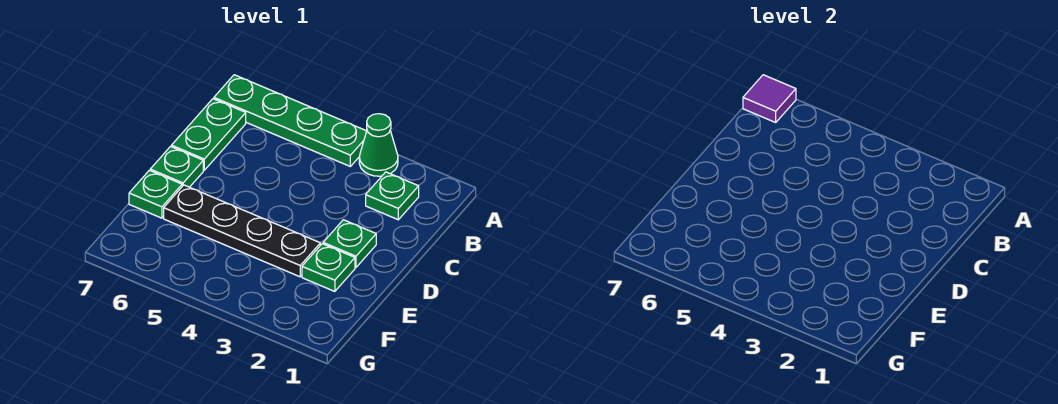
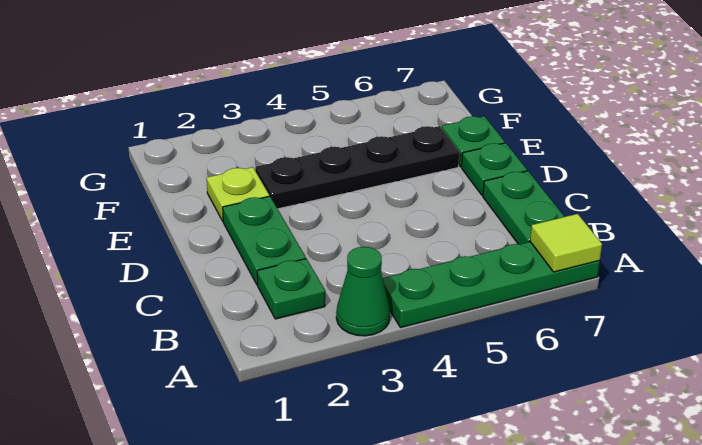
purple tile A7 level 2 -> lime tile A7 level 2
green plate D2 level 1 -> green plate C2:D2 level 1
green plate E2 level 1 -> lime plate E2 level 1

